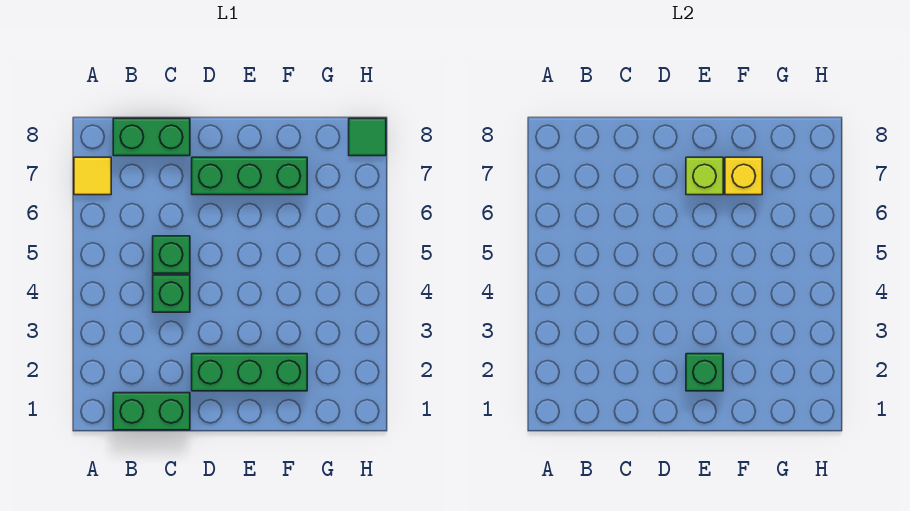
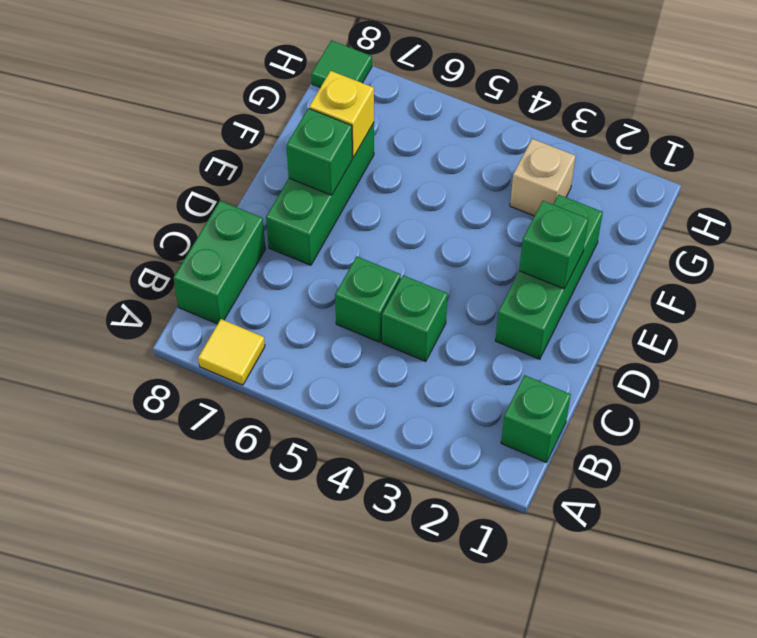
green brick B1:C1 level 1 -> green brick B1 level 1
lime brick E7 level 2 -> green brick E7 level 2
none -> tan brick G3 level 1

